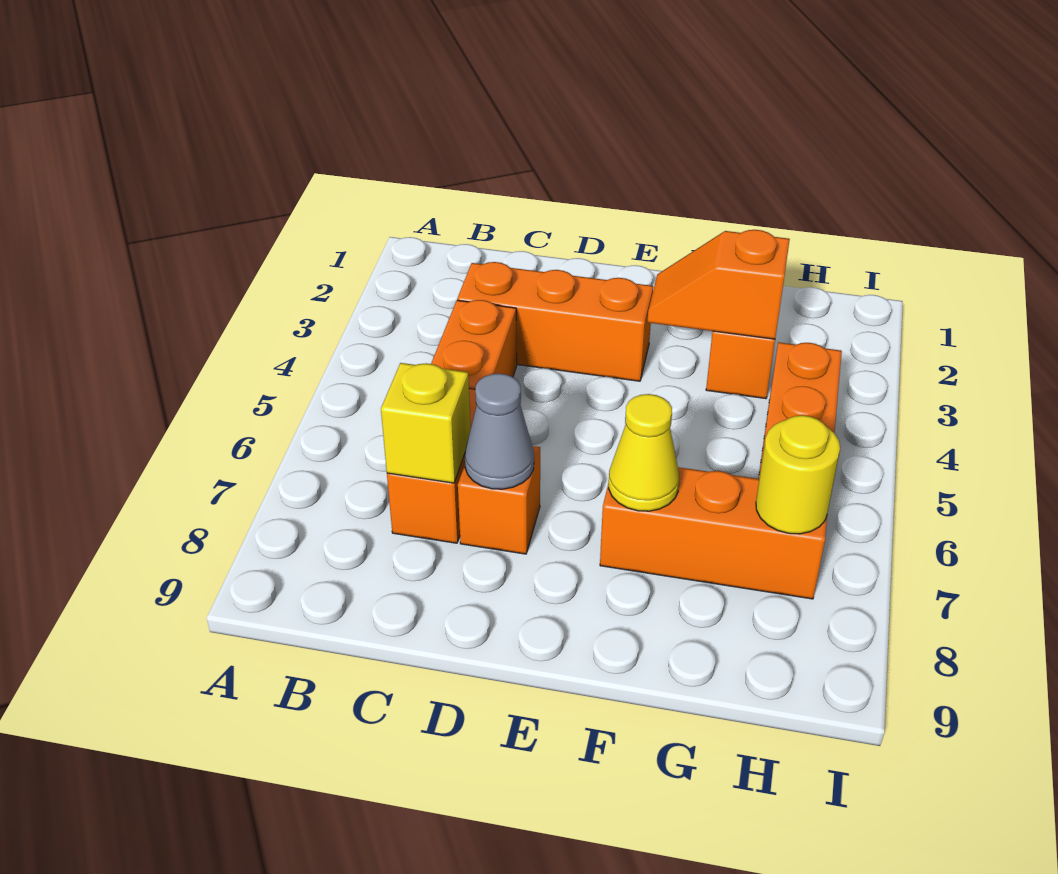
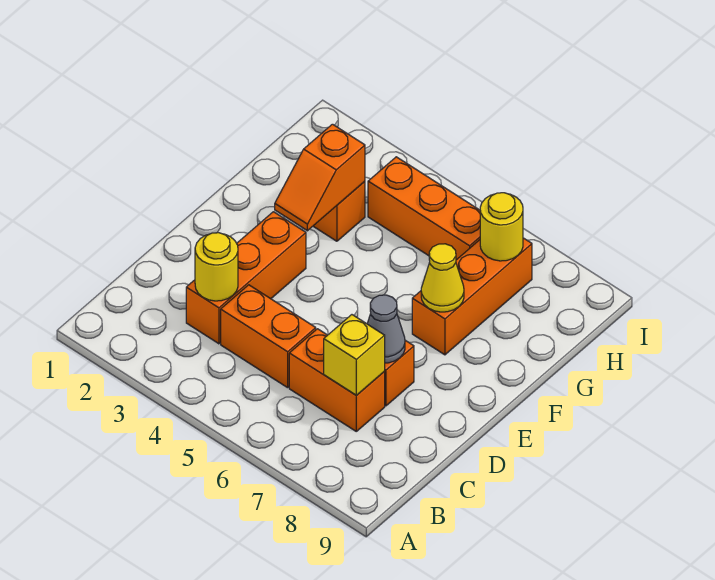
none -> yellow round brick C3 level 2

